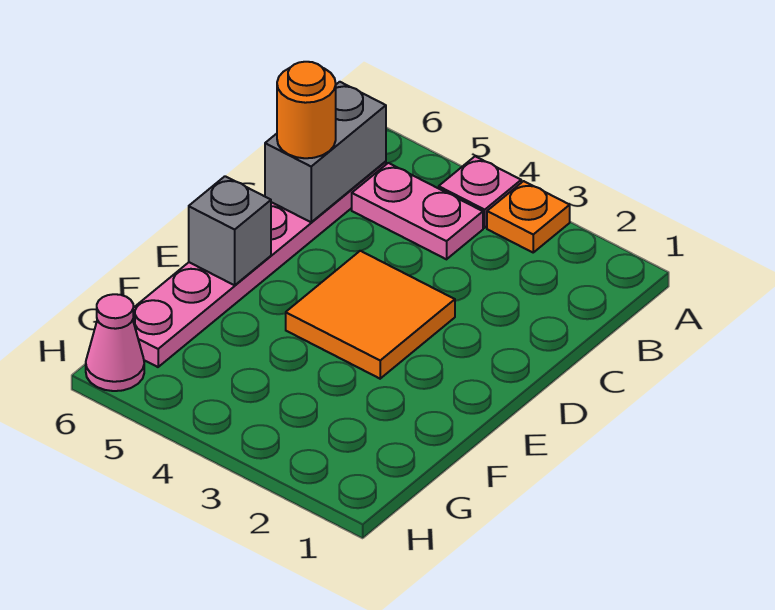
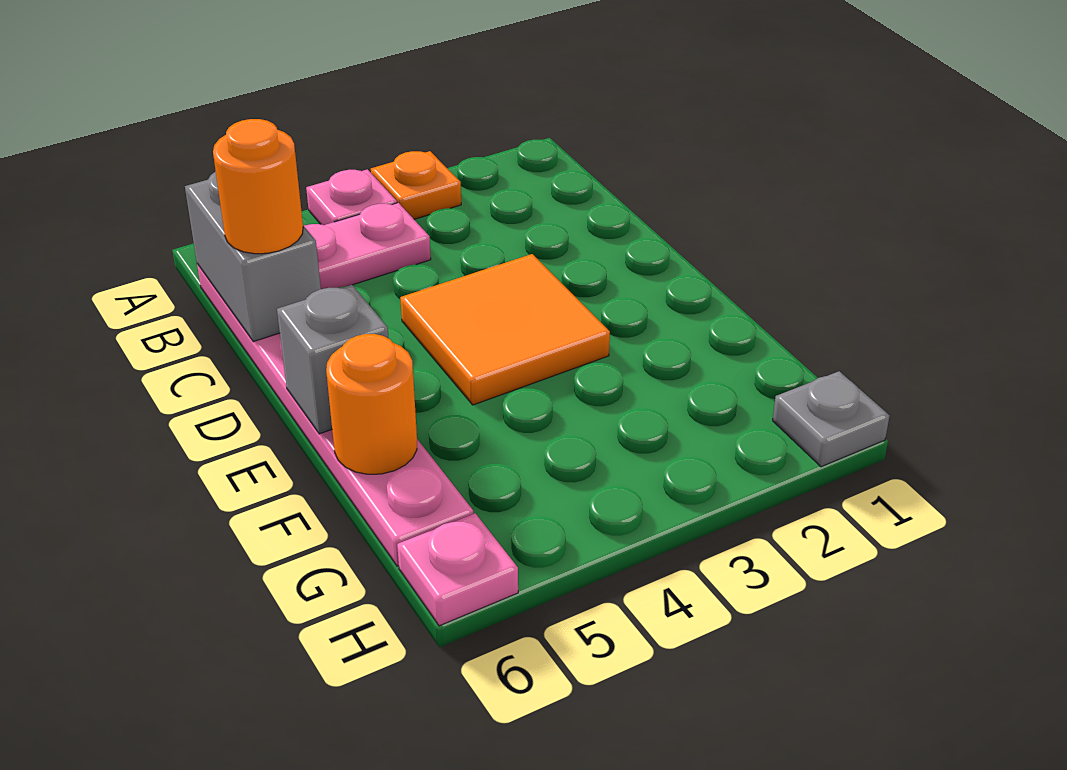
none -> orange round brick F6 level 2
none -> grey plate H1 level 1
pink cone H6 level 1 -> pink plate H6 level 1

